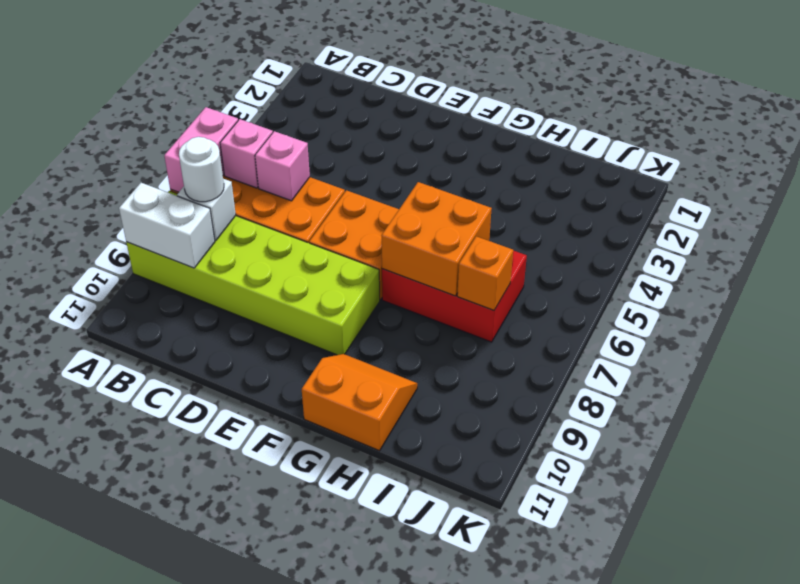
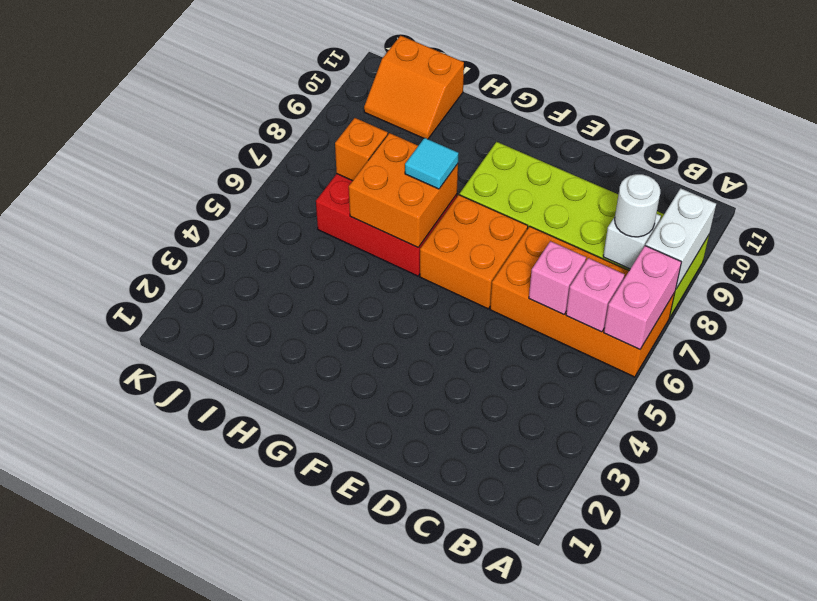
white brick A9:B9 level 2 -> white brick A8:A9 level 2
none -> cyan tile G7 level 3
orange slope G10:H11 level 1 top 11 -> orange slope I10:J11 level 1 top 11

